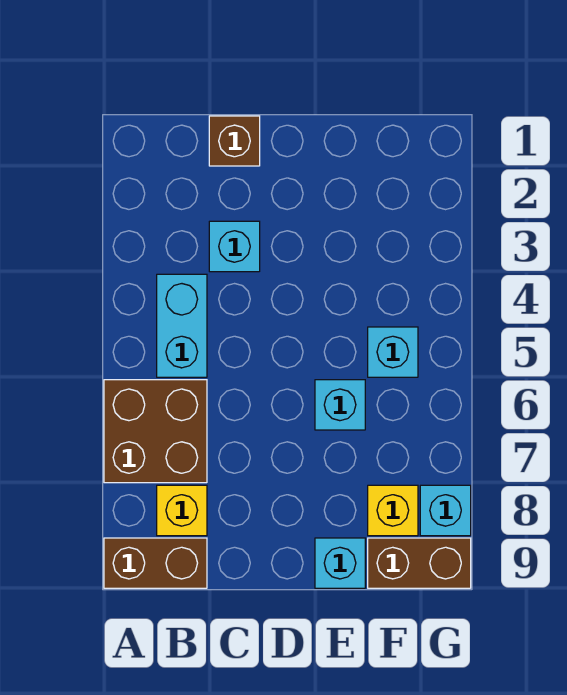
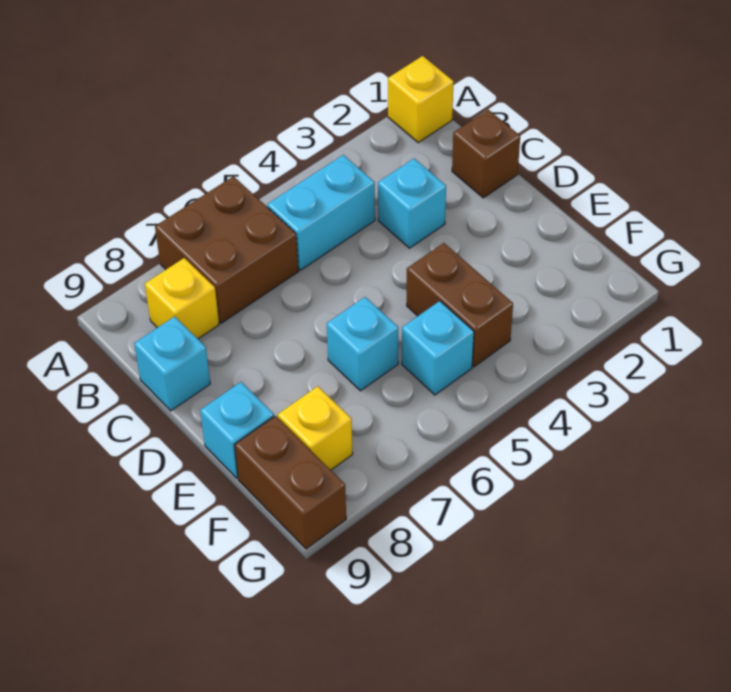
none -> yellow brick A1 level 1
brown brick A9:B9 level 1 -> brown brick E4:F4 level 1
cyan brick G8 level 1 -> cyan brick C9 level 1

